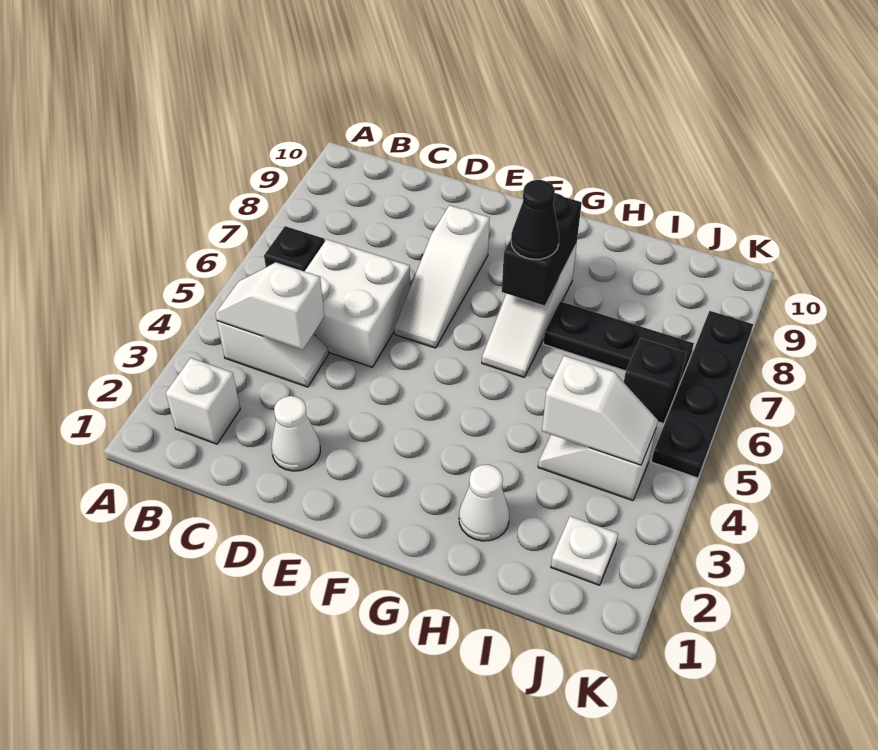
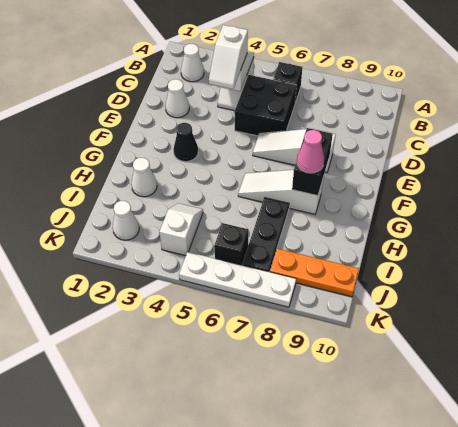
white brick B2 level 1 -> white cone B2 level 1
white brick C5:D6 level 1 -> black brick C5:D6 level 1
black brick G7:G8 level 2 -> black brick F8:G8 level 2
black cone G7 level 3 -> black cone F3 level 1
none -> pink cone G8 level 3
white slope I4:J4 level 2 top I -> white slope C4:D4 level 3 top C
white plate J2 level 1 -> white cone J2 level 1
none -> orange plate J8:J10 level 1
black plate K5:K8 level 1 -> white plate K5:K8 level 1

